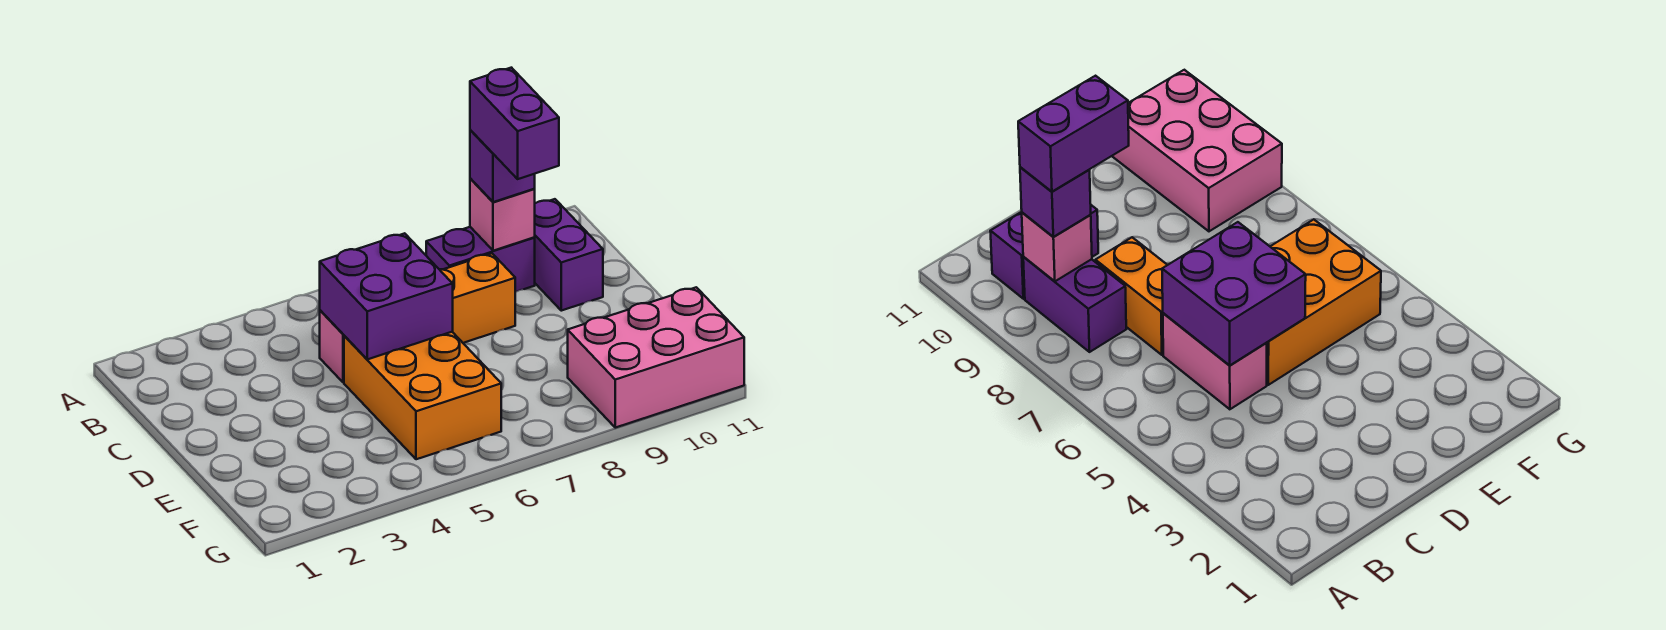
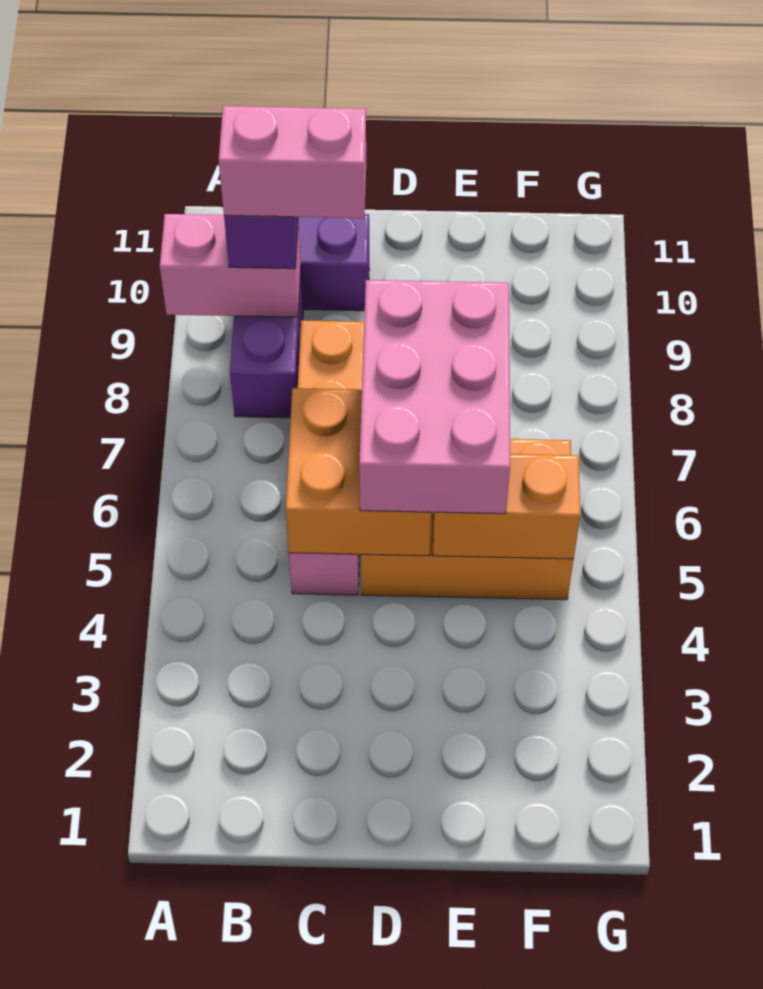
pink brick B9 level 2 -> pink brick A9:B9 level 2
purple brick B9:C9 level 4 -> pink brick B9:C9 level 4
purple brick C5:D6 level 2 -> orange brick C5:D6 level 2
none -> orange brick E5:F5 level 2
pink brick F9:G11 level 1 -> pink brick D5:E7 level 3

